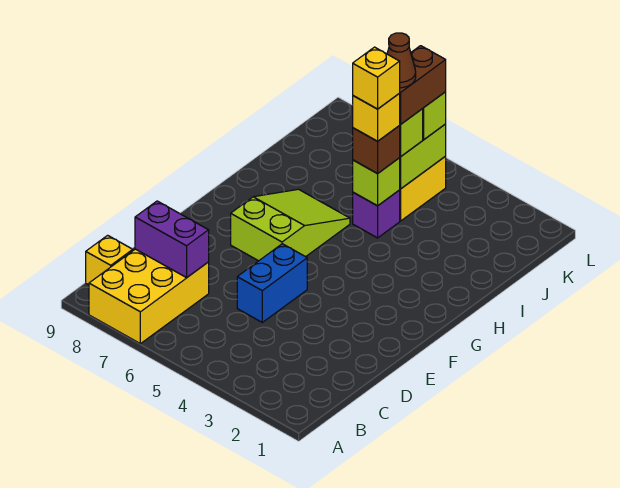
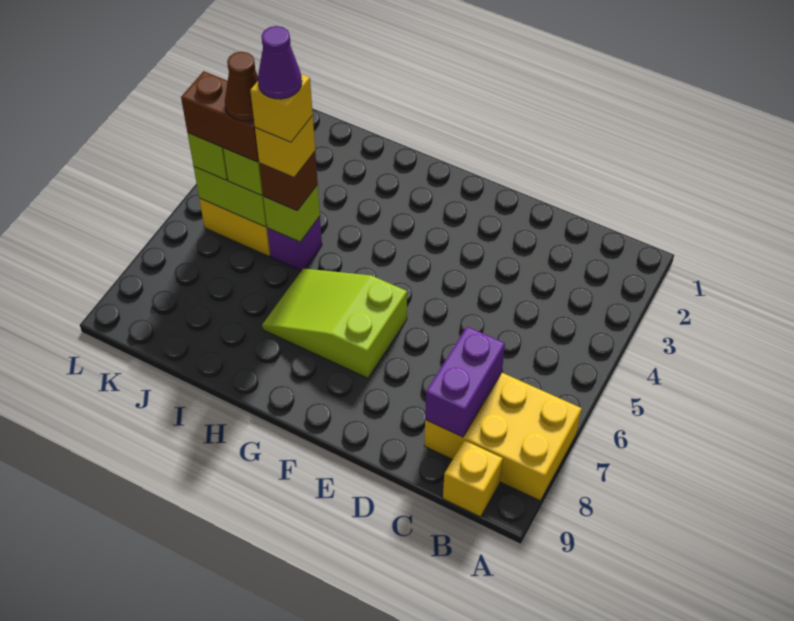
blue brick D5:E5 level 1 -> none
none -> purple cone I5 level 6

